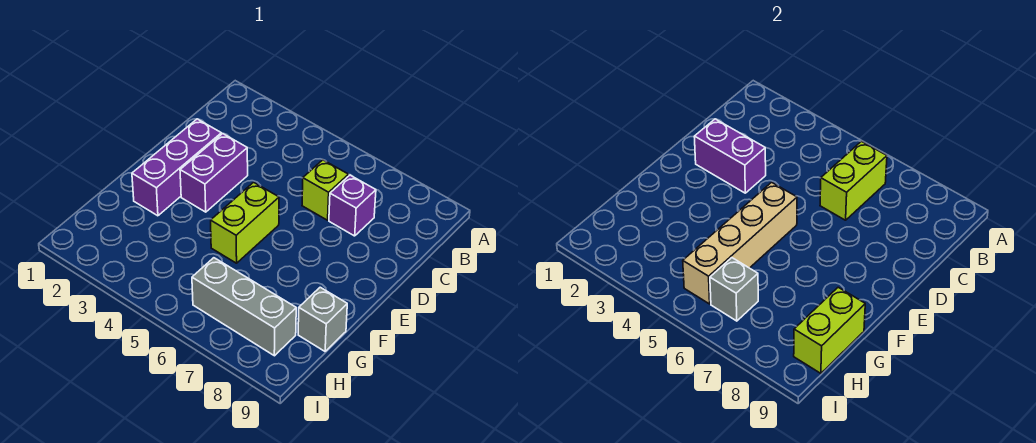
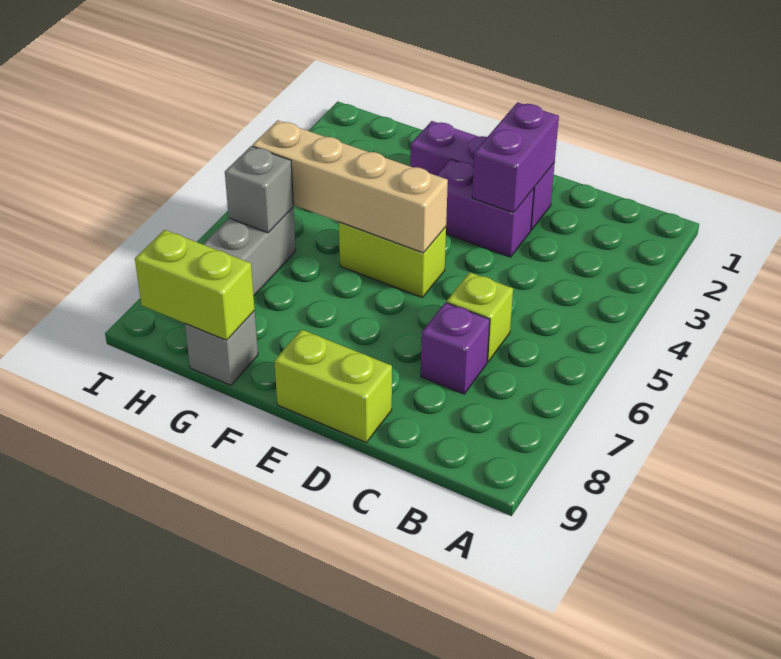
lime brick B6:C6 level 2 -> lime brick D9:E9 level 1

